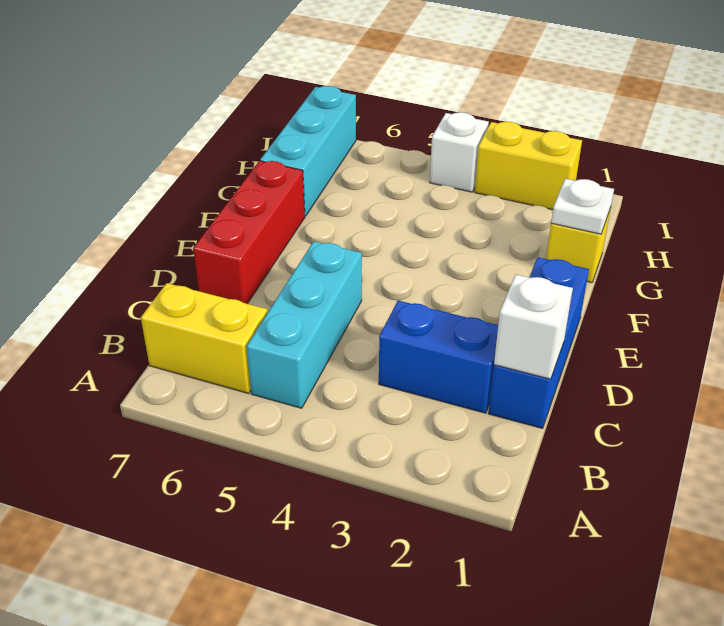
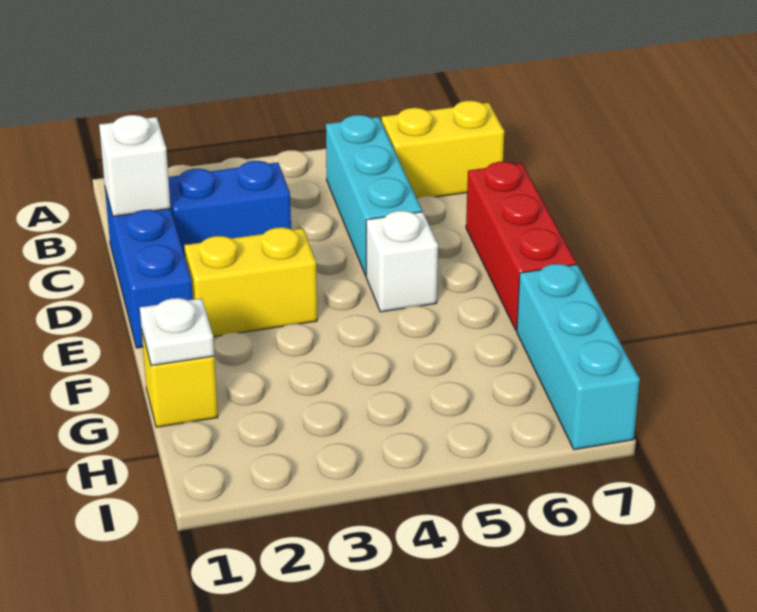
yellow brick I2:I3 level 1 -> yellow brick E2:E3 level 1
white brick I4 level 1 -> white brick E5 level 1

